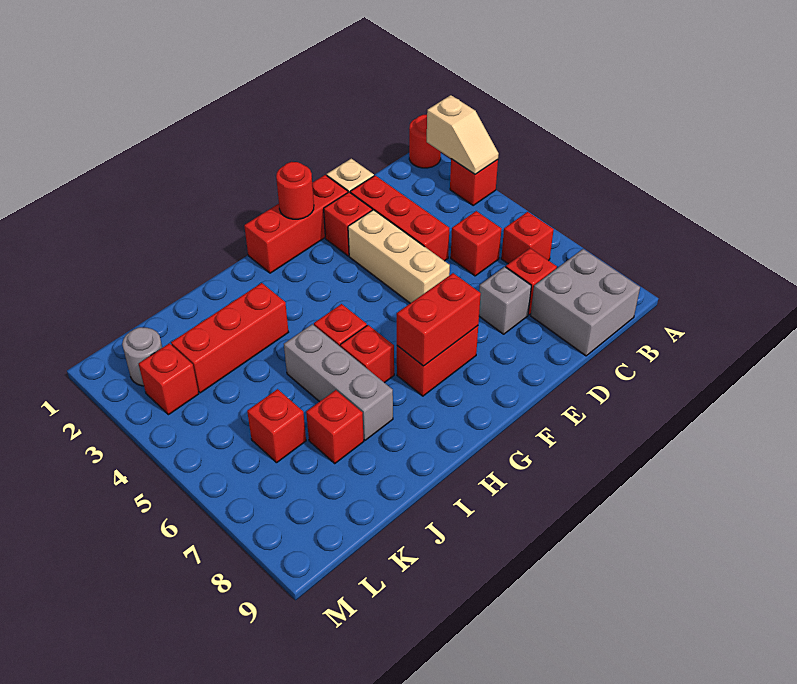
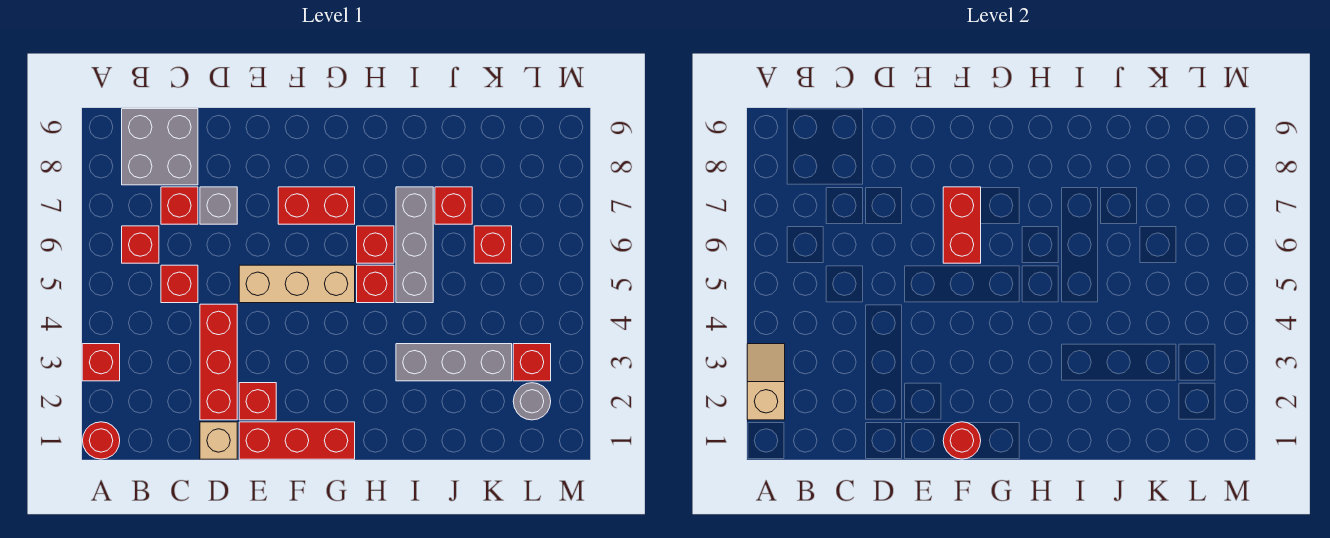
tan brick E3:E5 level 1 -> tan brick E5:G5 level 1
red brick F7:G7 level 2 -> red brick F6:F7 level 2
red brick I3:K3 level 1 -> grey brick I3:K3 level 1

